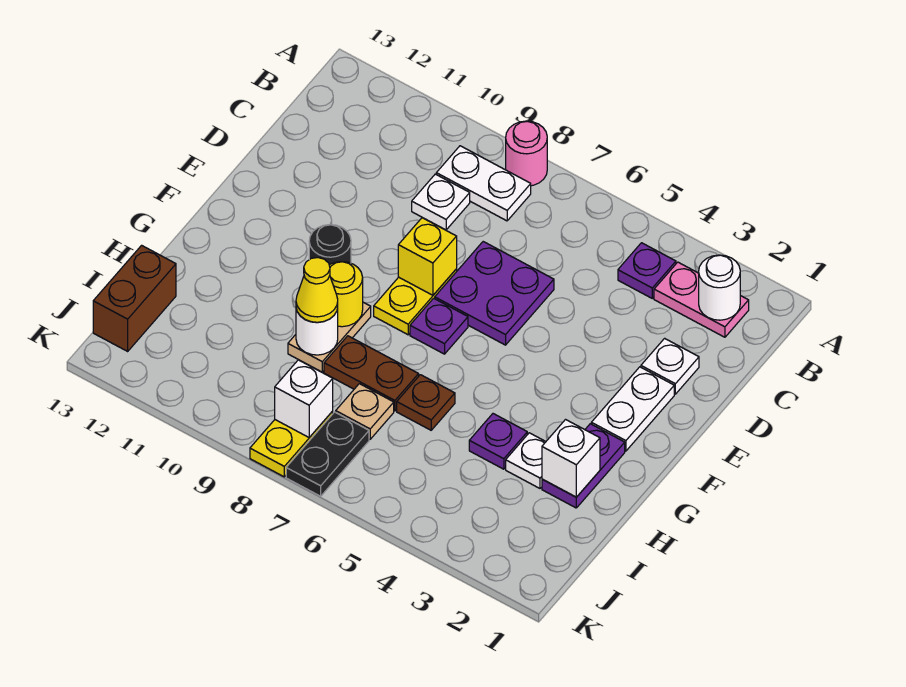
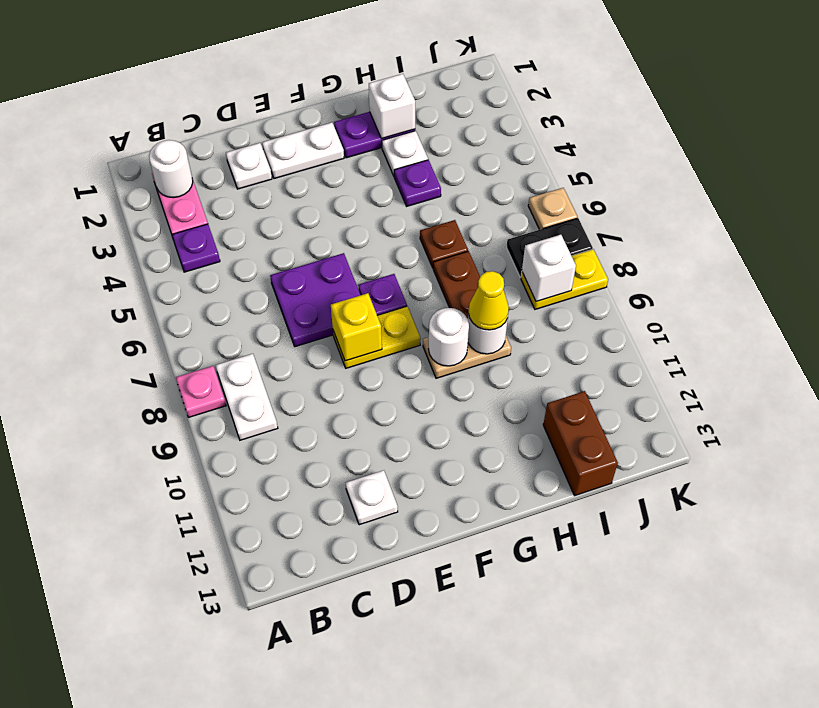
pink round brick A8 level 1 -> pink plate A8 level 1
white plate C9 level 1 -> white plate D12 level 1
black round brick F10 level 1 -> none
yellow round brick G9 level 2 -> white round brick G9 level 2
tan plate I7 level 1 -> tan plate K6 level 1
brown brick I13:J13 level 1 -> brown brick I12:I13 level 1

